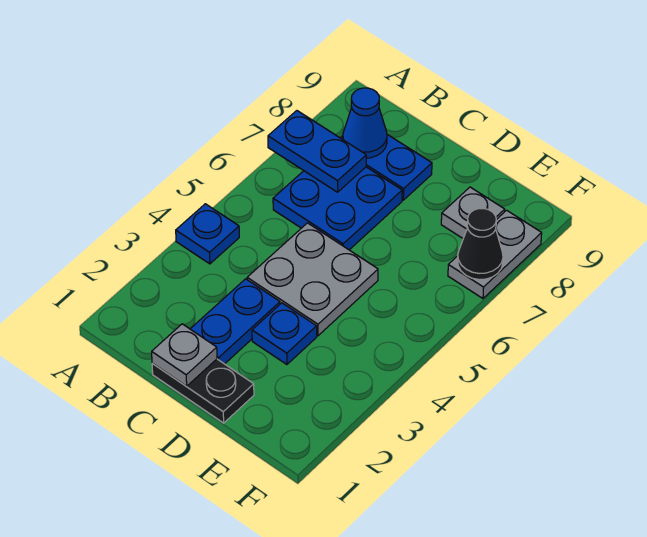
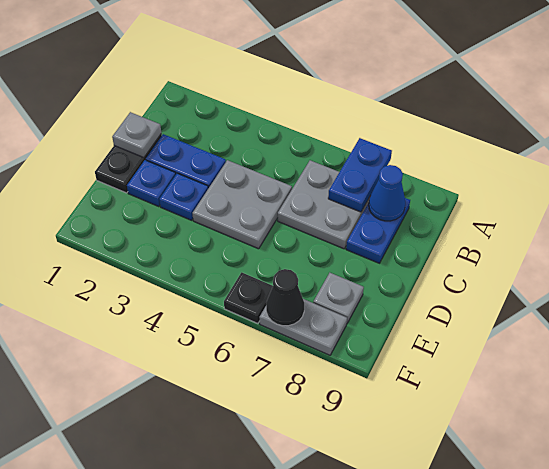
blue plate A4 level 1 -> blue plate D2 level 1
blue plate B6:C7 level 1 -> grey plate B6:C7 level 1
none -> black plate F6 level 1

